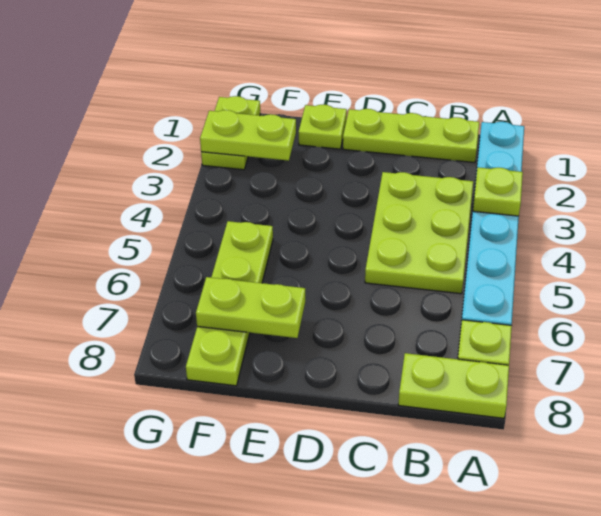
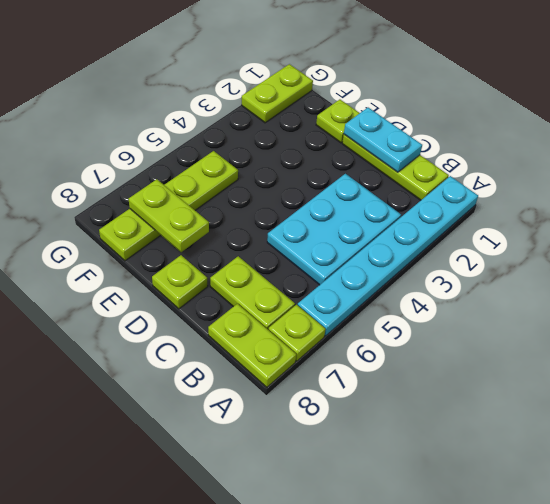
lime plate A3 level 2 -> lime plate D8 level 1
lime plate B3:C5 level 1 -> cyan plate B3:C5 level 1
none -> cyan plate C1:D1 level 2
lime plate F2:G2 level 2 -> lime plate B7:C7 level 1

